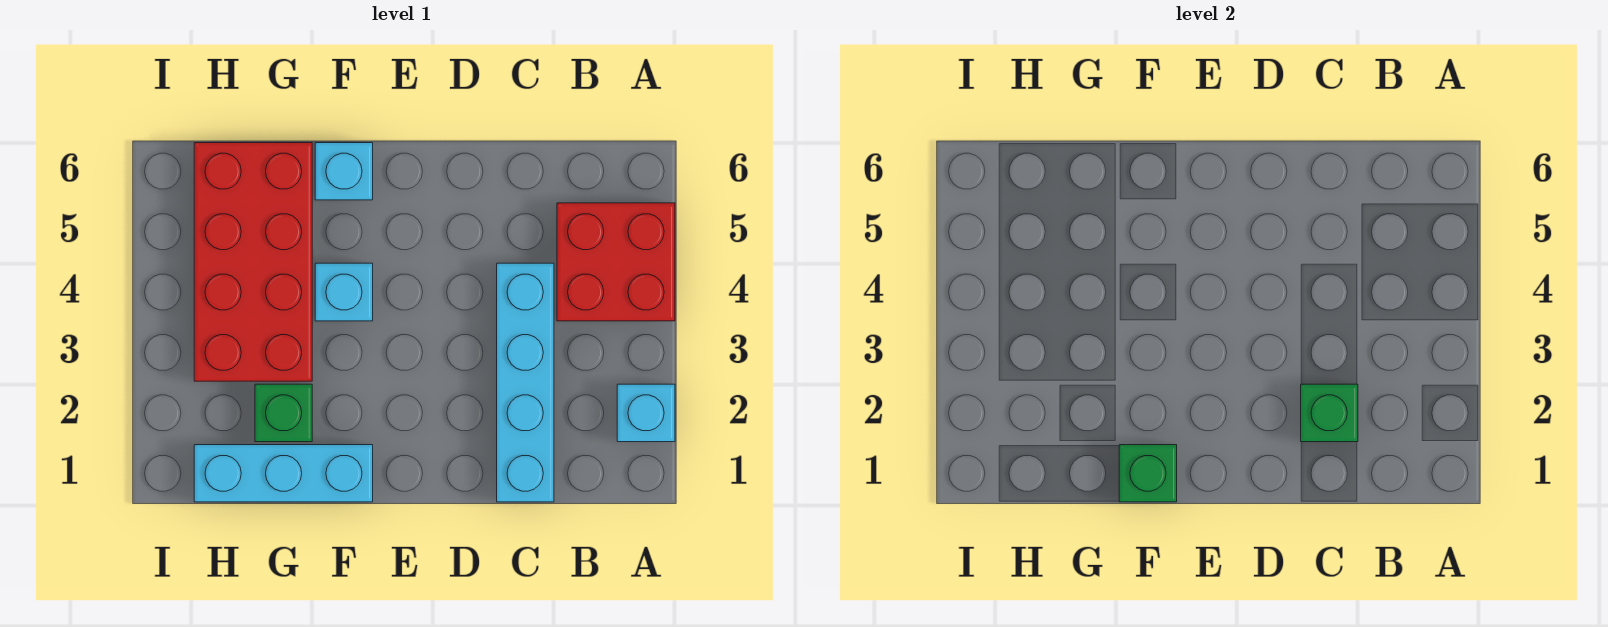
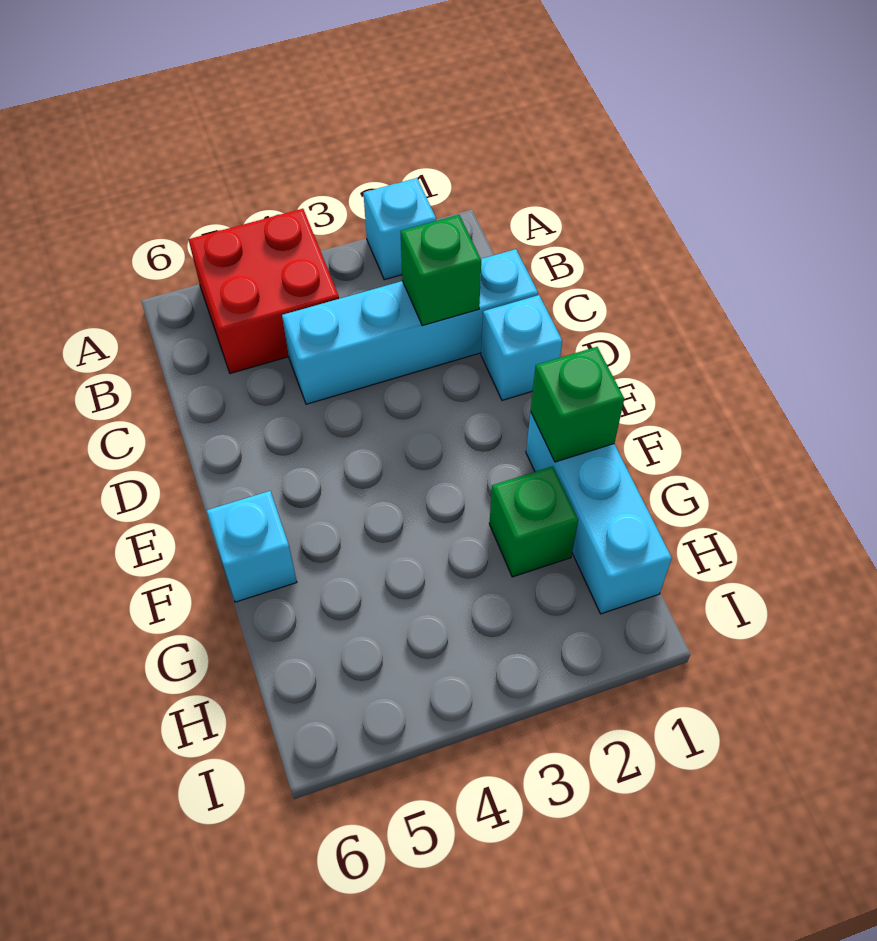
cyan brick F4 level 1 -> cyan brick D1 level 1
red brick G3:H6 level 1 -> none

